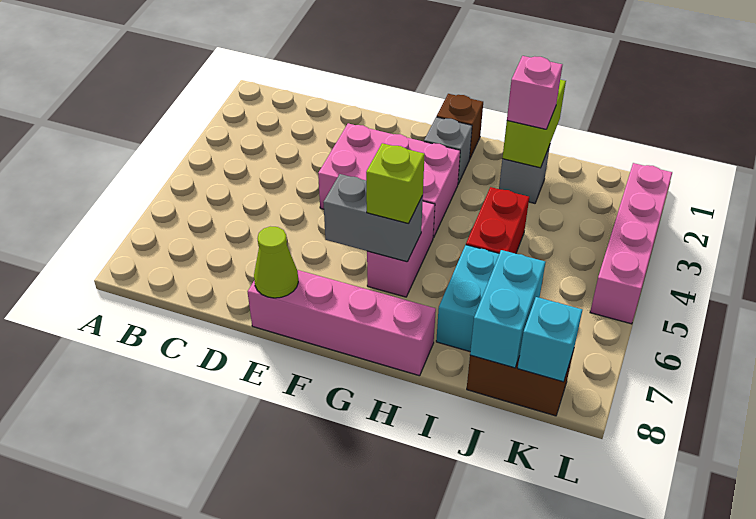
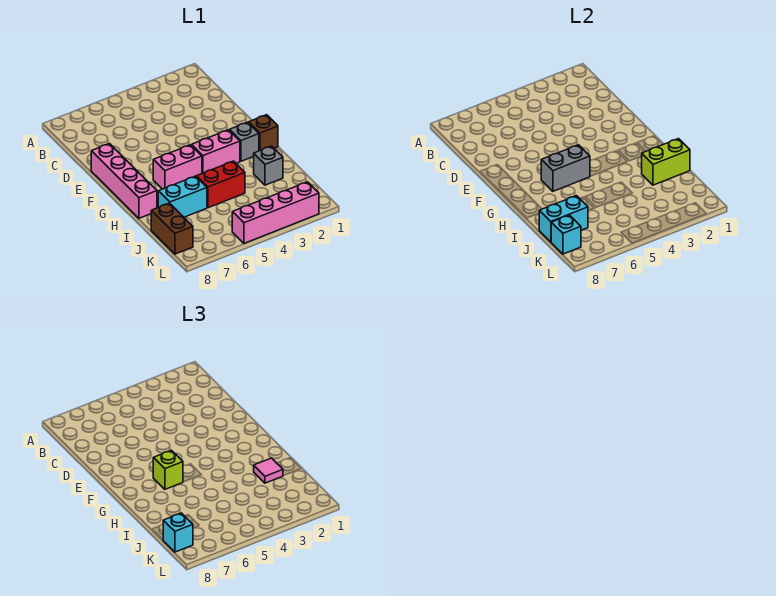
pink brick E3:G4 level 1 -> pink brick G3:G4 level 1
lime cone E8 level 2 -> none
grey brick F6:G6 level 2 -> grey brick G5:G6 level 2
pink brick I2 level 3 -> pink tile I2 level 3
none -> cyan brick K8 level 3

